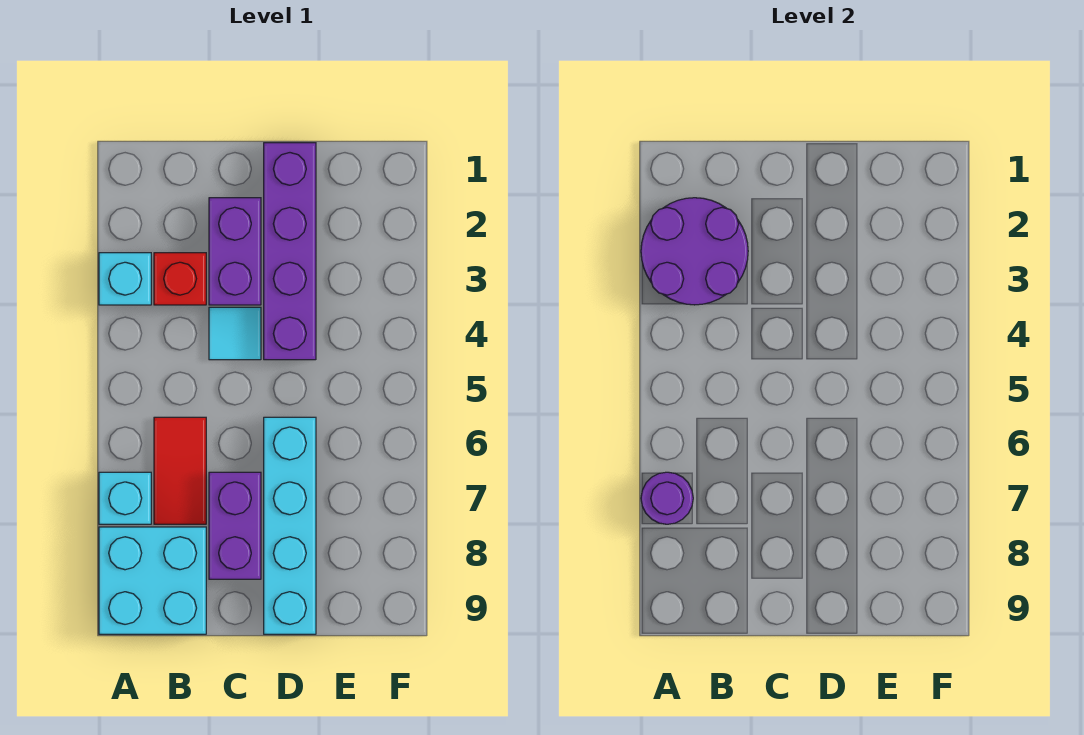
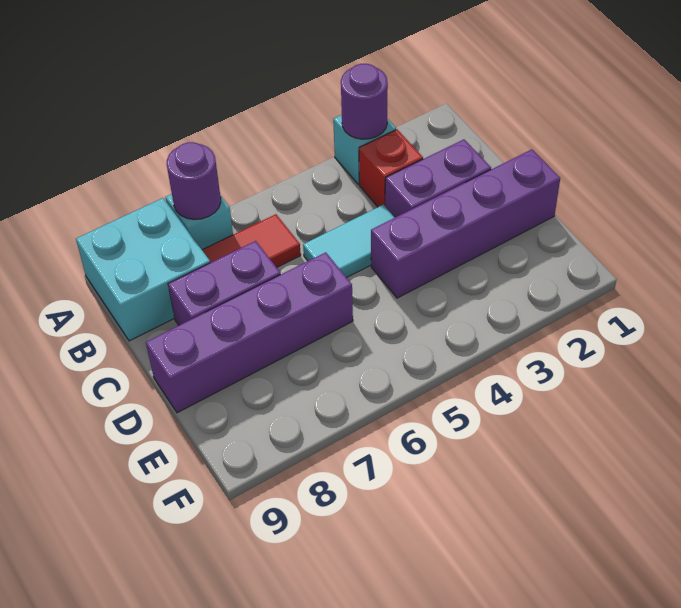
purple round brick A2:B3 level 2 -> purple round brick A3 level 2
cyan tile C4 level 1 -> cyan tile C4:C5 level 1
cyan brick D6:D9 level 1 -> purple brick D6:D9 level 1

